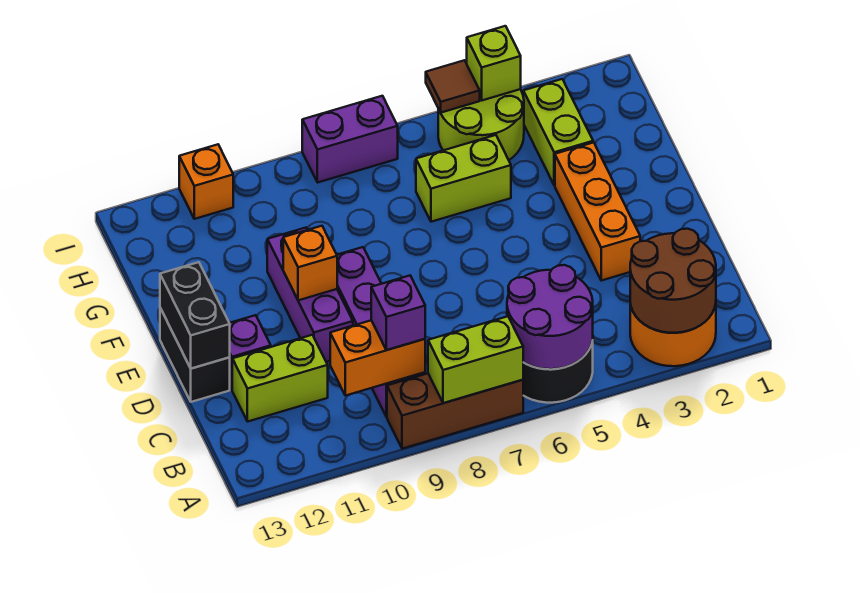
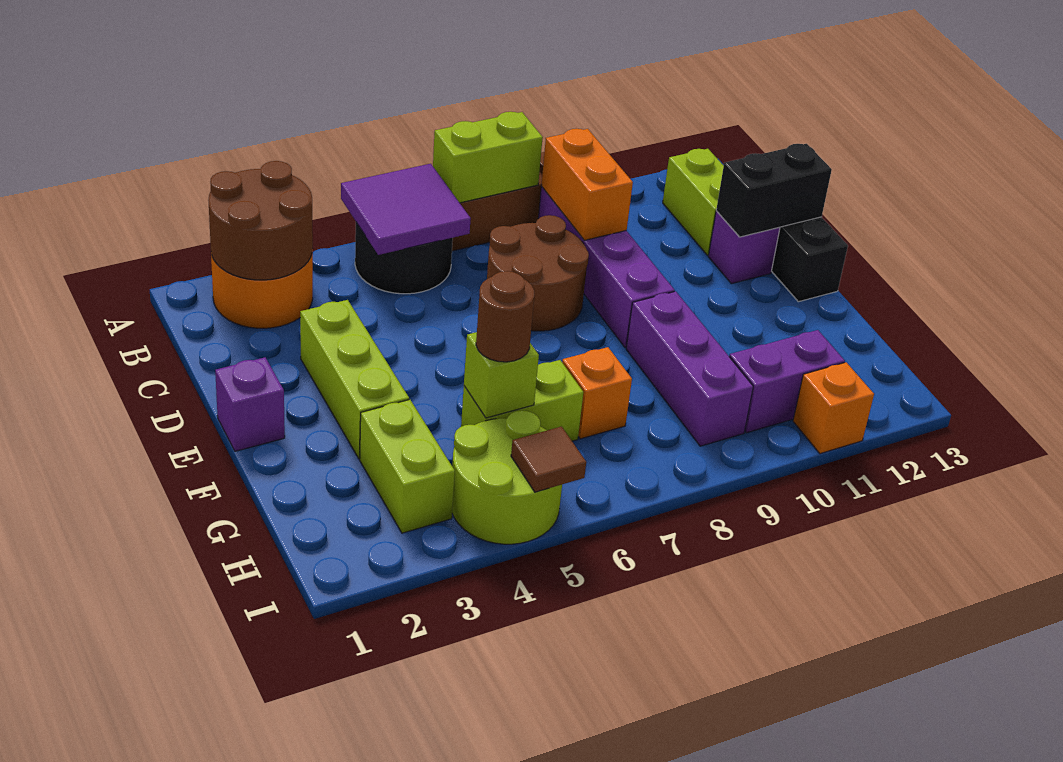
purple round brick A5:B6 level 2 -> purple tile A5:B6 level 2
orange brick B9:B10 level 2 -> orange brick B9:C9 level 2
purple brick B9 level 3 -> purple brick E1 level 1
none -> brown round brick C7:D8 level 1
lime brick C11:C12 level 1 -> lime brick B12:C12 level 1
orange brick D3:F3 level 1 -> lime brick D3:F3 level 1
purple brick D10:F10 level 1 -> purple brick F9:H9 level 1
black brick D13:E13 level 2 -> black brick D12:D13 level 2
orange brick E10 level 2 -> orange brick G7 level 1
none -> brown round brick G5 level 3
lime brick I4 level 2 -> lime brick G5 level 2
purple brick I7:I8 level 1 -> purple brick H10:H11 level 1

